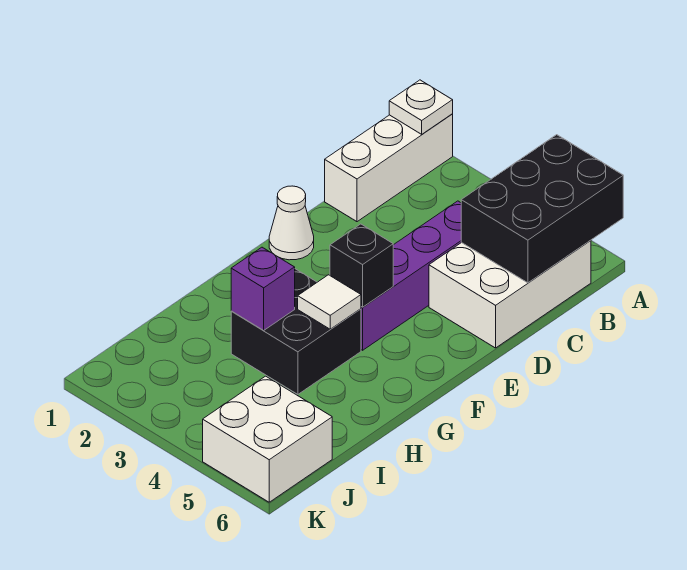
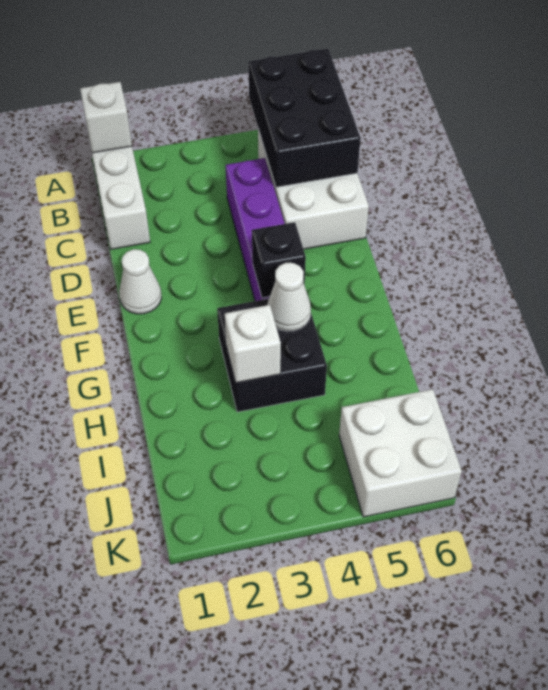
white plate A1 level 2 -> white brick A1 level 2
white tile G4 level 2 -> white cone G4 level 2
purple brick H3 level 2 -> white brick H3 level 2

